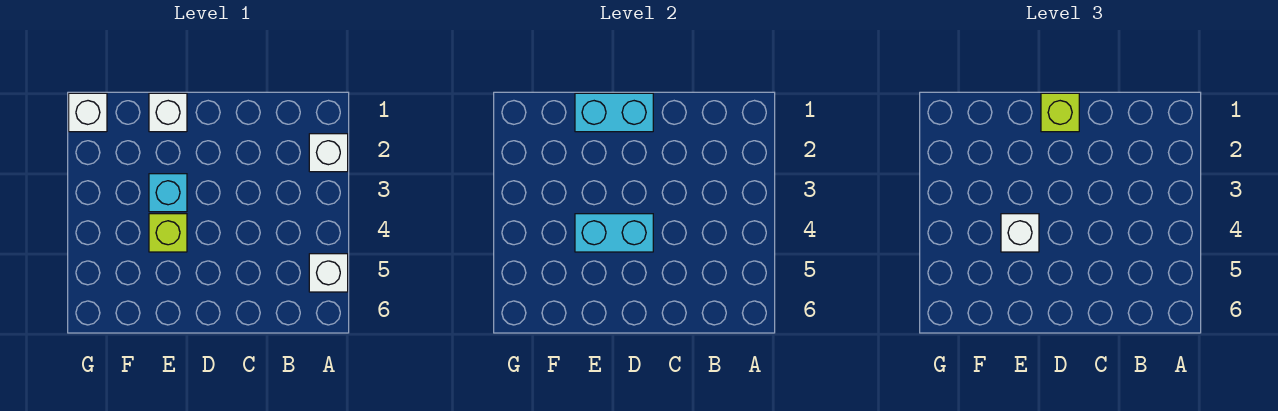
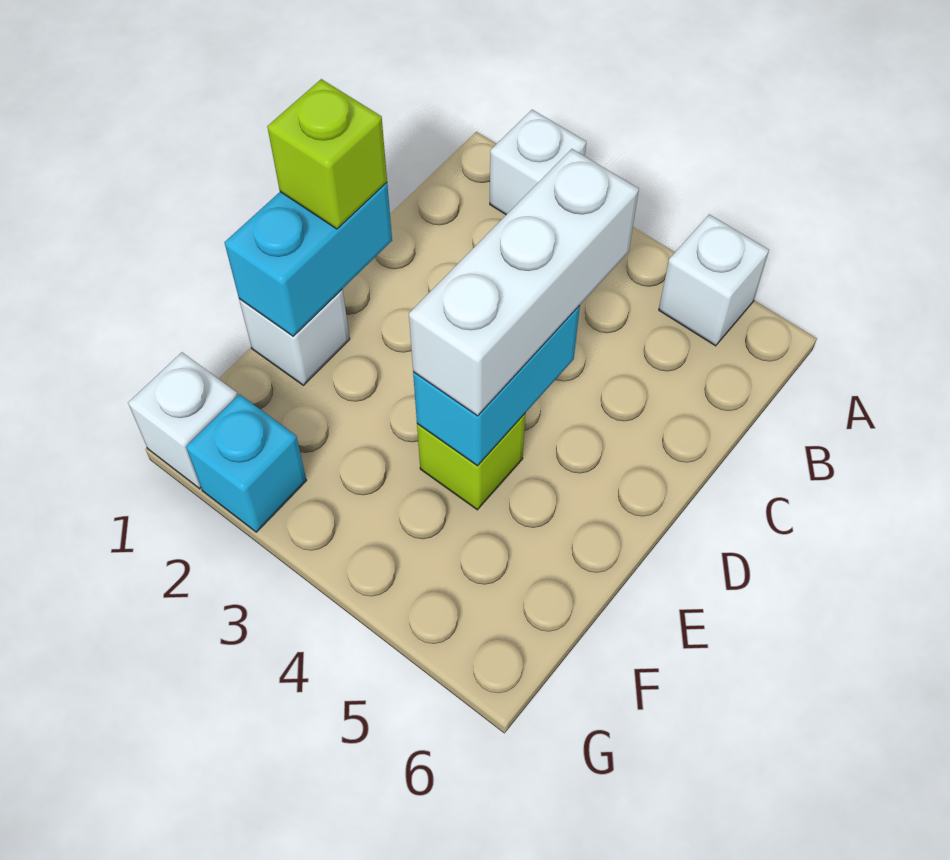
cyan brick E3 level 1 -> cyan brick G2 level 1
white brick E4 level 3 -> white brick C4:E4 level 3

